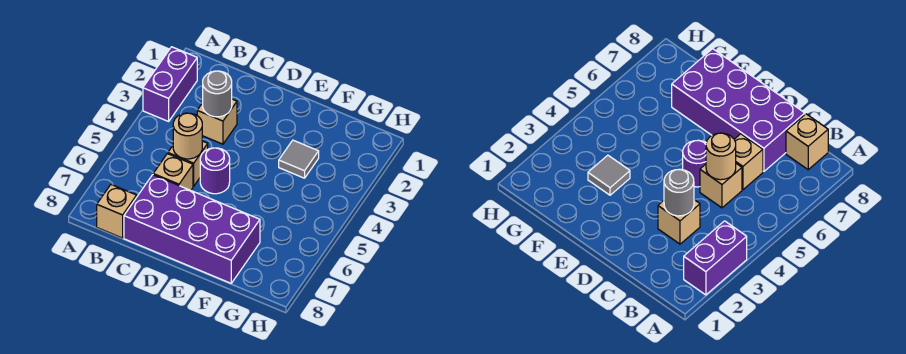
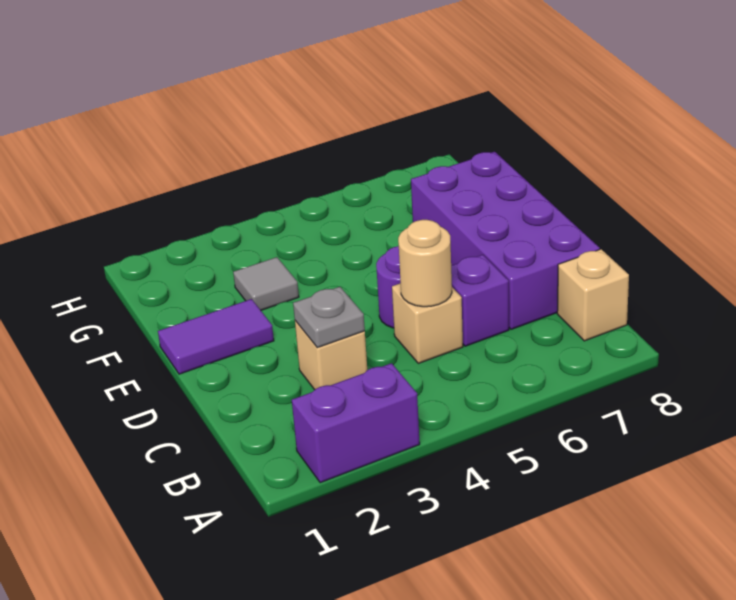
grey round brick C3 level 2 -> grey plate C3 level 2
tan brick C6 level 1 -> purple brick C6 level 1
none -> purple tile E1:E2 level 1

